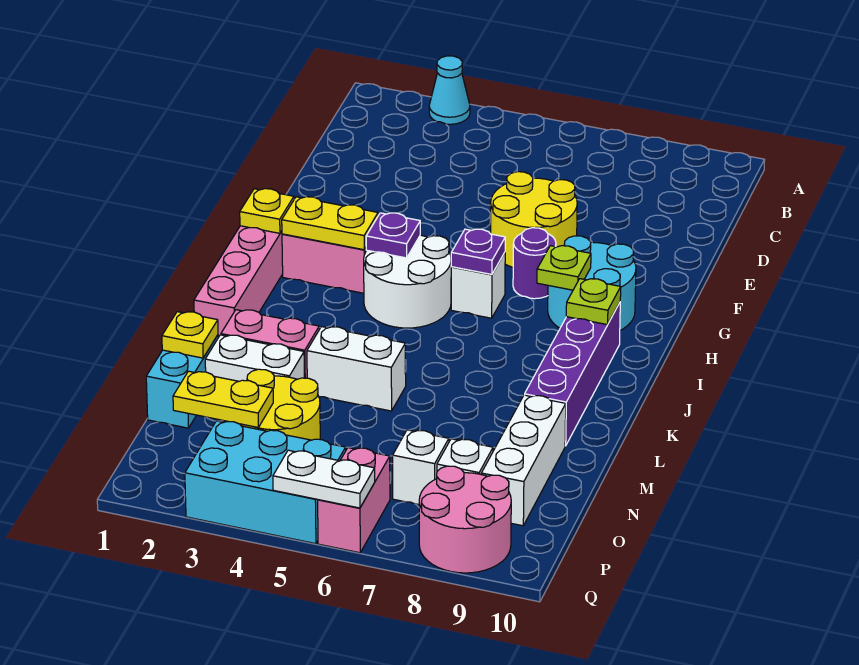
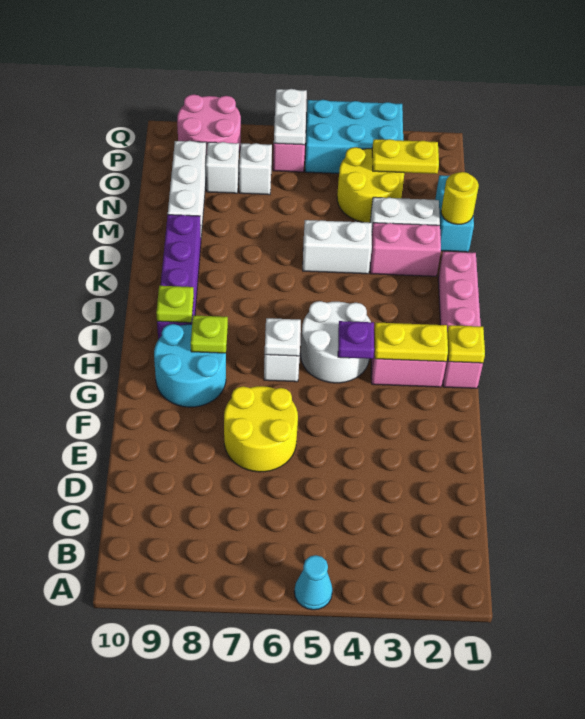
cyan cone A3 level 1 -> cyan cone A5 level 1
purple round brick G7 level 1 -> none
purple plate H6 level 2 -> white plate H6 level 2
yellow plate M1 level 2 -> yellow round brick M1 level 2
white plate Q5:Q6 level 2 -> white plate P6:Q6 level 2

